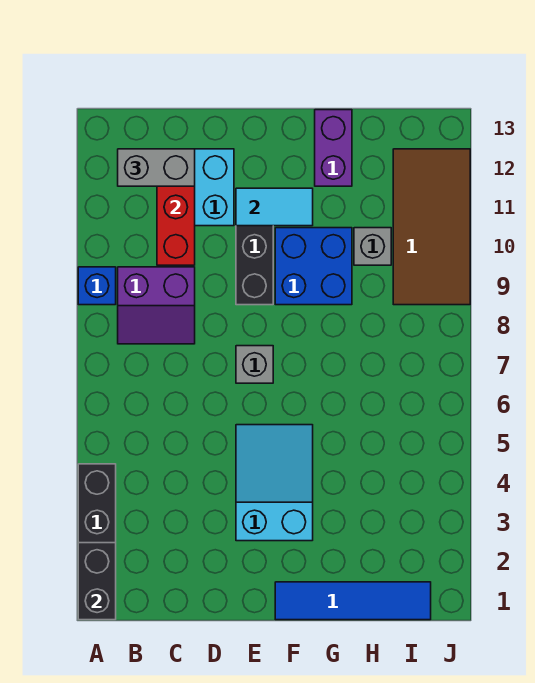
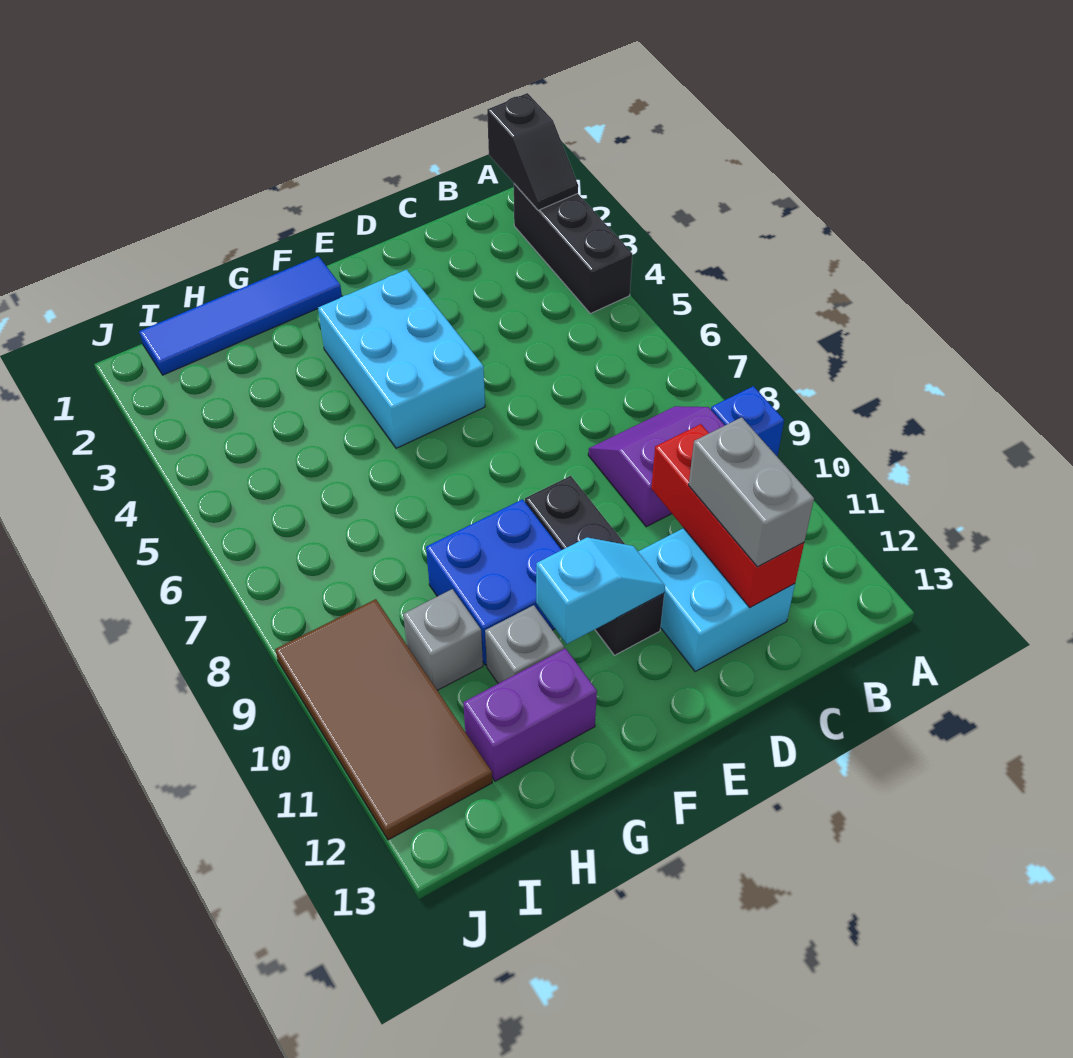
black brick A1:A2 level 2 -> black slope A1:A2 level 2 top 1
grey brick B12:C12 level 3 -> grey brick C11:C12 level 3
cyan slope E3:F5 level 1 top 3 -> cyan brick E3:F5 level 1
grey brick E7 level 1 -> grey brick G11 level 1
cyan tile E11:F11 level 2 -> cyan slope E11:F11 level 2 top F
purple brick G12:G13 level 1 -> purple brick G12:H12 level 1

